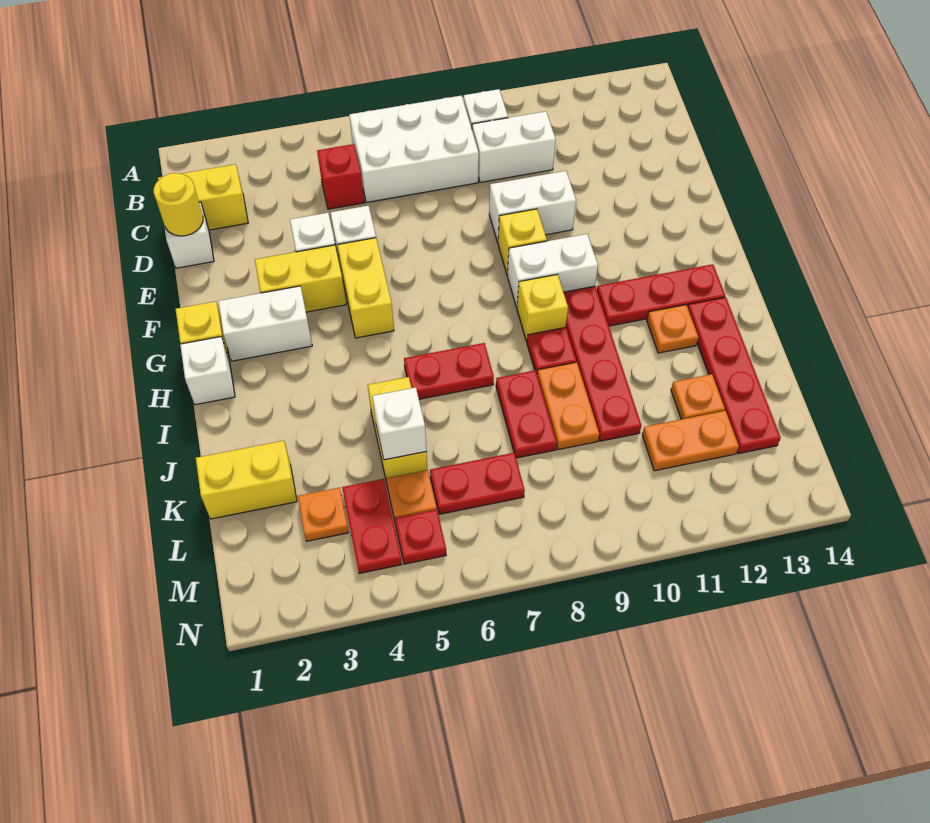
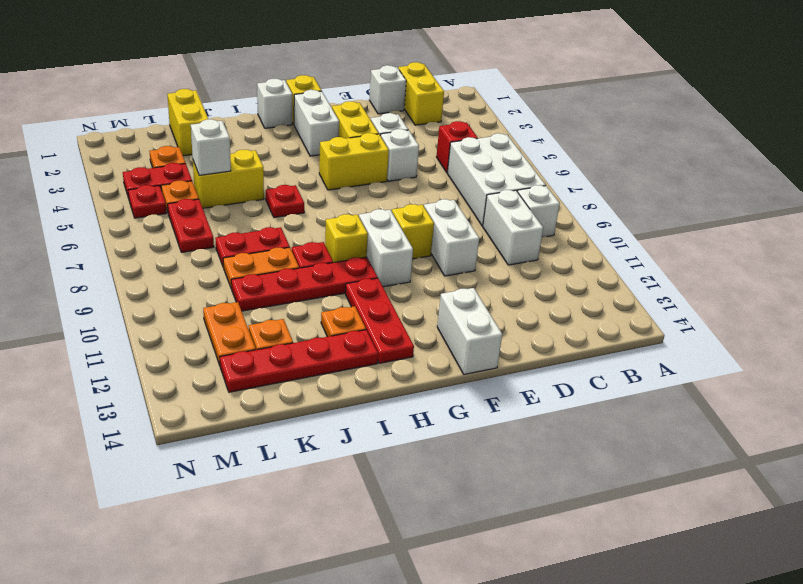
yellow round brick D1 level 2 -> none
none -> white brick F13:F14 level 1
red plate I6:I7 level 1 -> red plate I6 level 1

